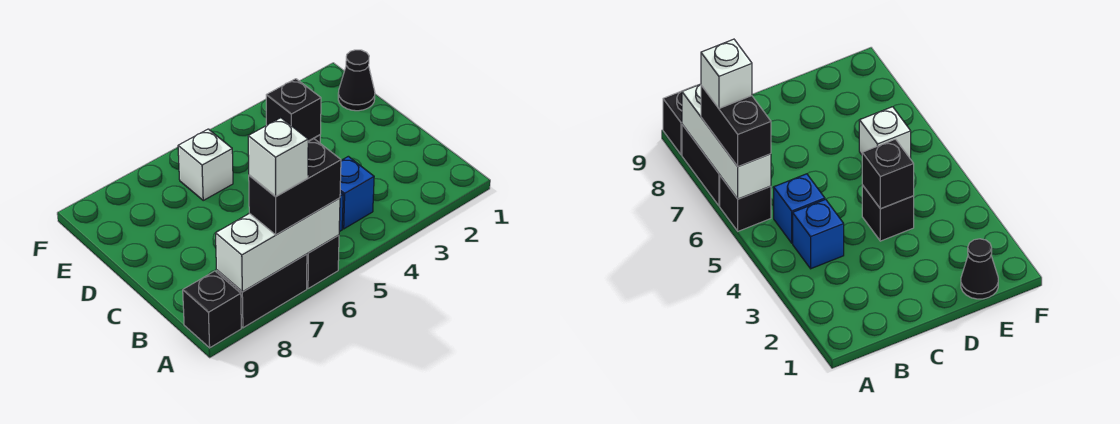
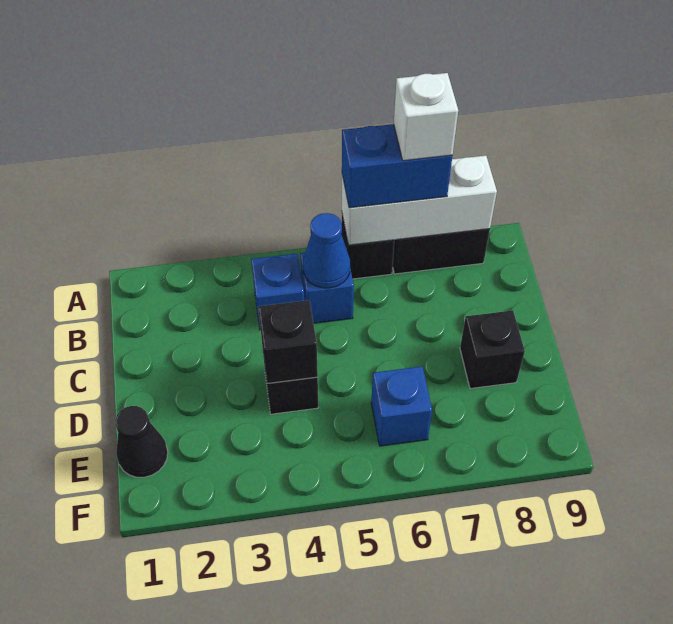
black brick A6:A7 level 3 -> blue brick A6:A7 level 3
black brick A9 level 1 -> black brick D8 level 1
none -> blue cone B5 level 2
white brick E6 level 1 -> blue brick E6 level 1

